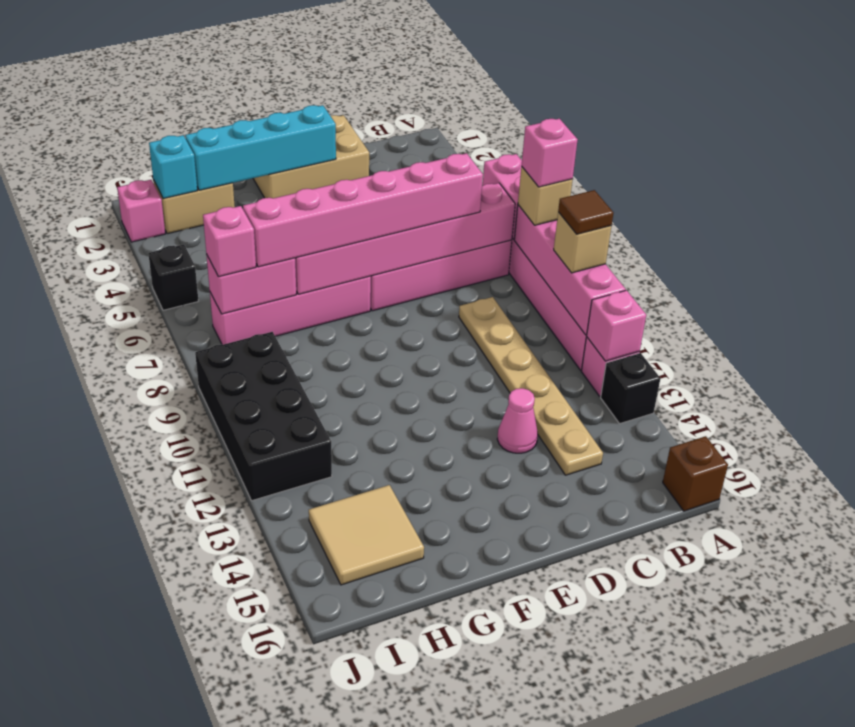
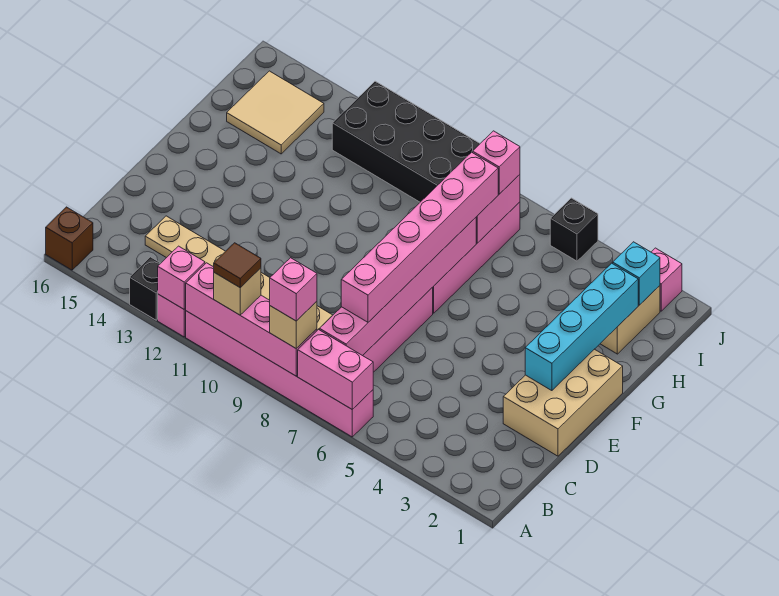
pink cone D13 level 1 -> none

